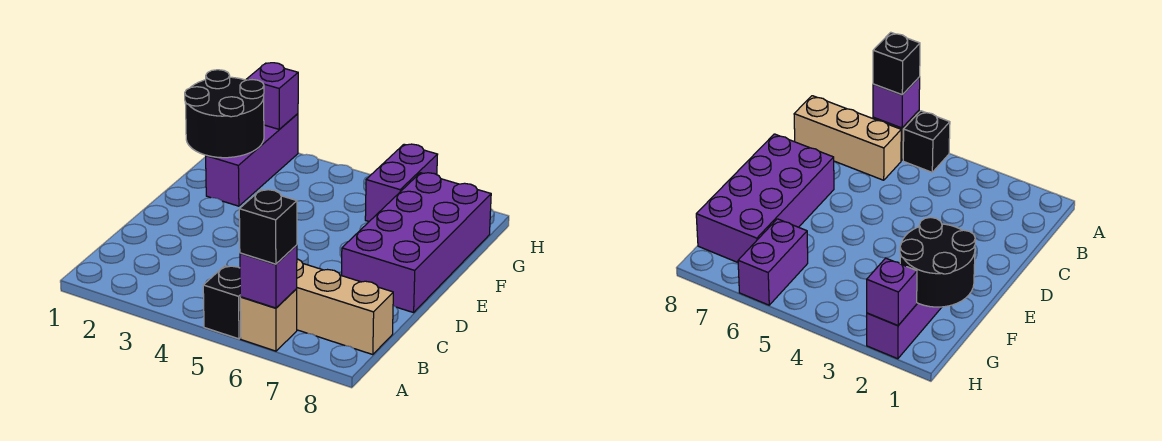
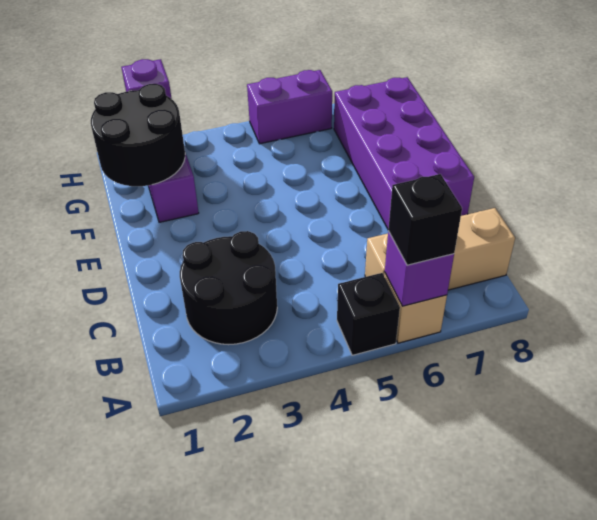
none -> black round brick B2:C3 level 1
purple brick G6:H6 level 1 -> purple brick H5:H6 level 1

